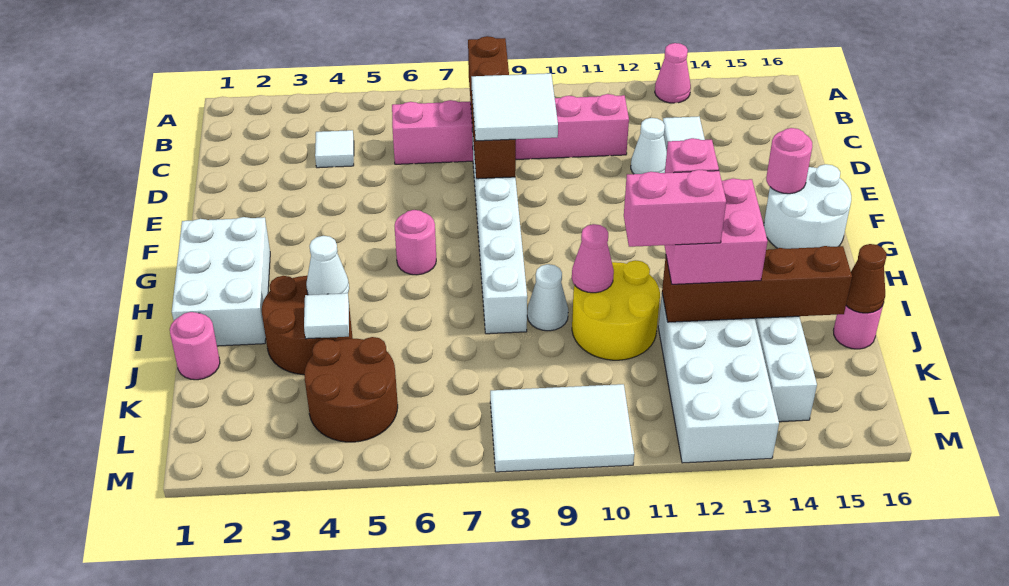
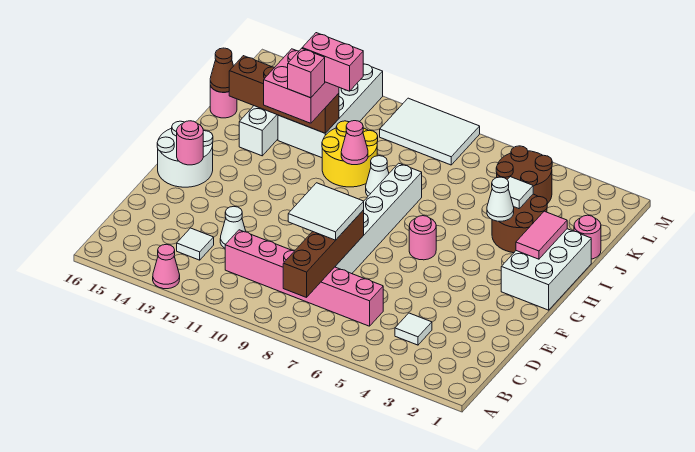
none -> pink tile H2:I2 level 2

